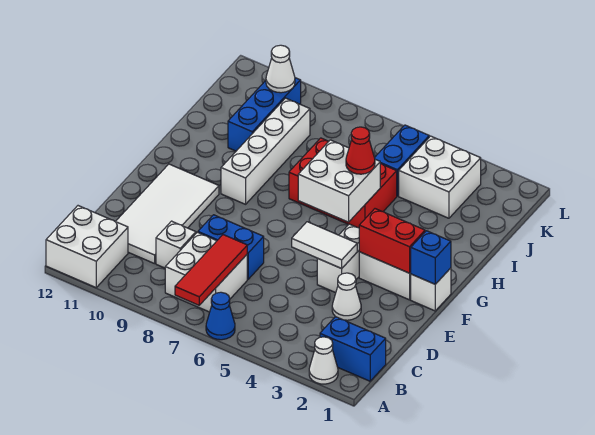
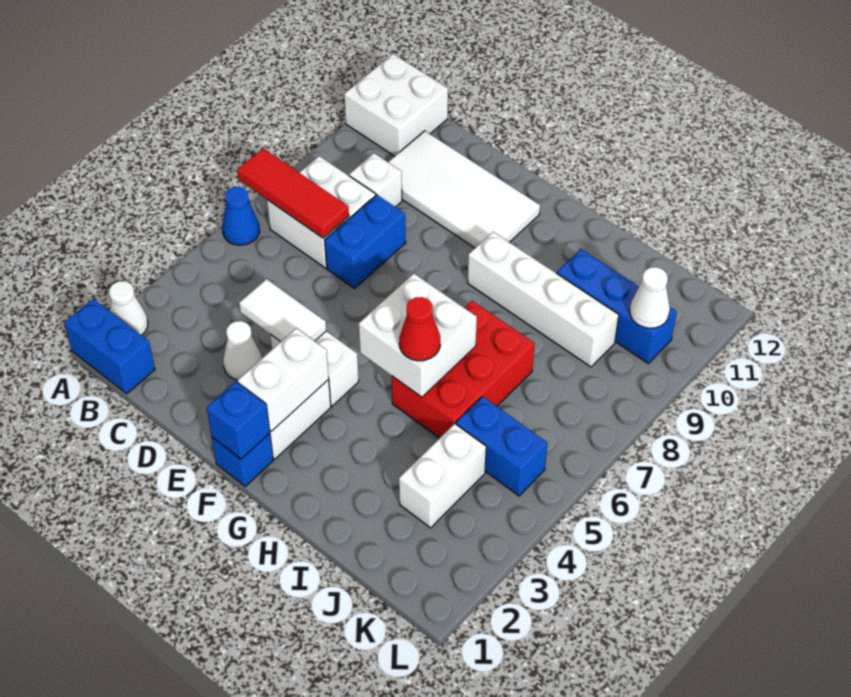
blue brick B1:B2 level 1 -> blue brick A1:B1 level 1
white tile E4:E5 level 2 -> white tile D4:E4 level 2
white brick F1 level 1 -> blue brick F1 level 1
red brick F2:F3 level 2 -> white brick F2:F3 level 2
white brick J3:K4 level 1 -> white brick J3:J4 level 1

